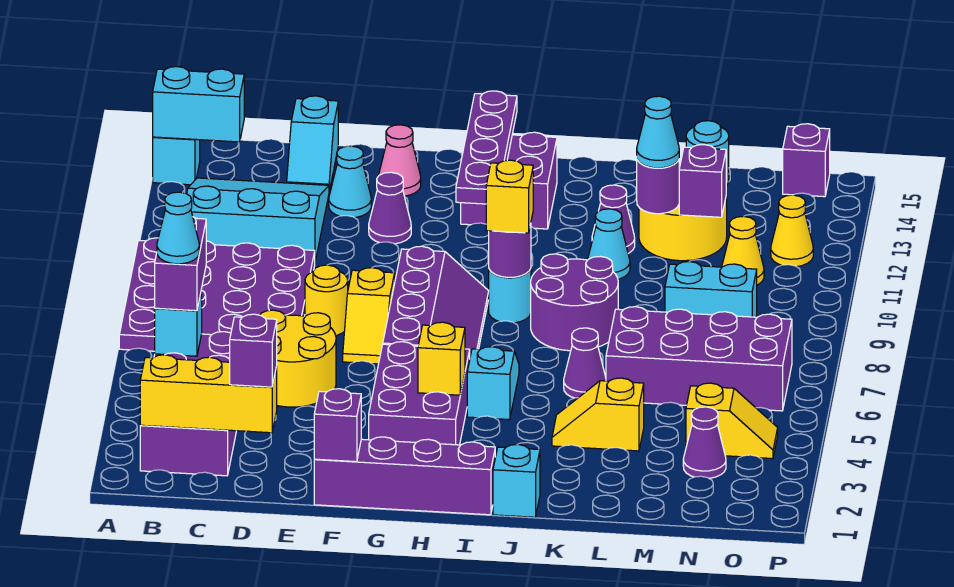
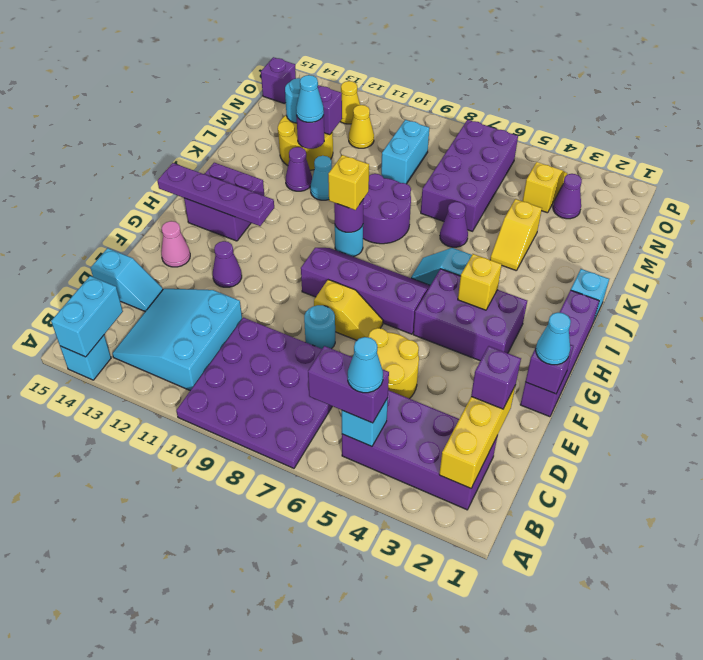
yellow round brick E8 level 1 -> cyan round brick E8 level 1
cyan cone E13 level 1 -> cyan cone F1 level 3

